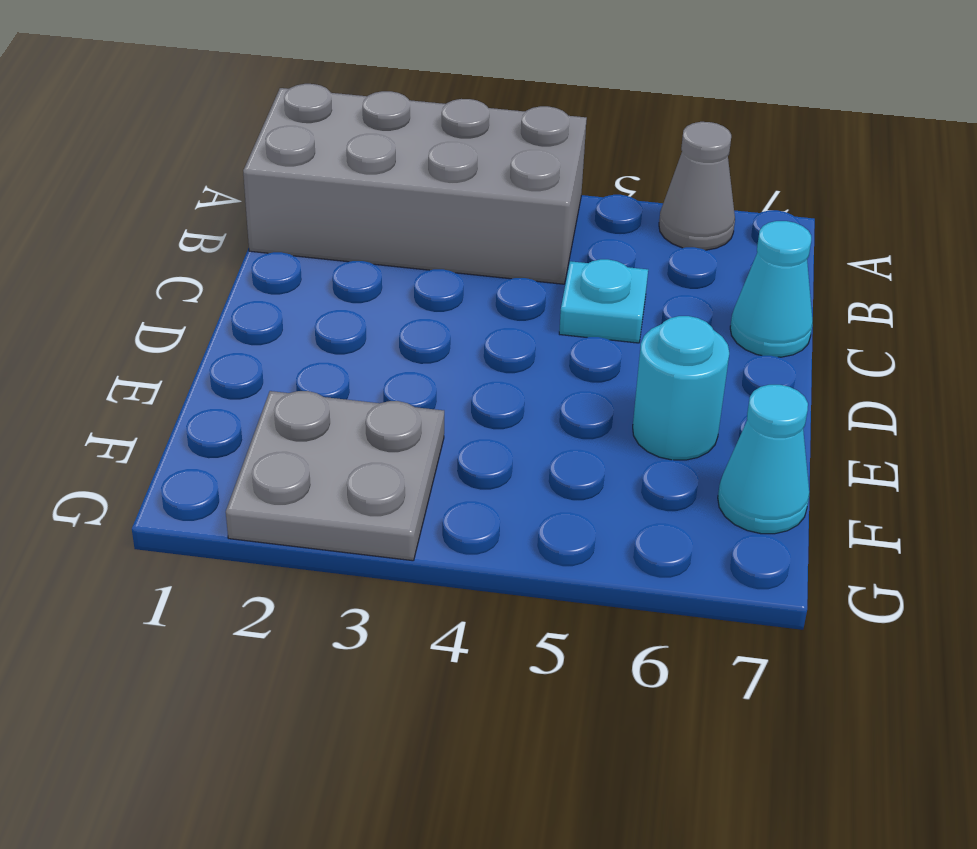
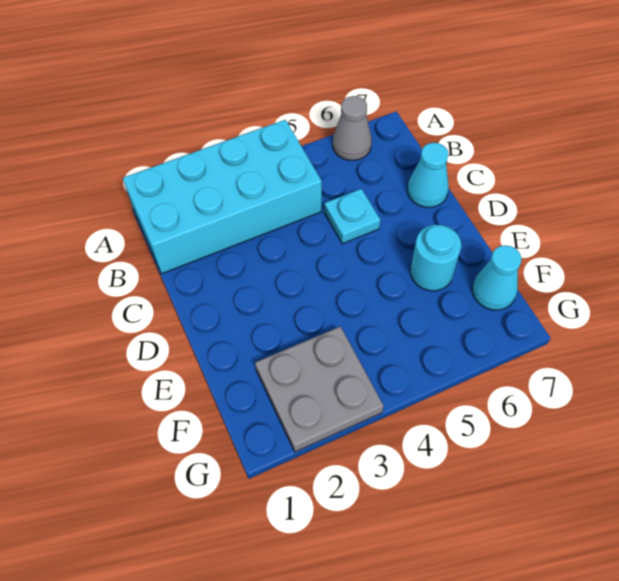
grey brick A1:B4 level 1 -> cyan brick A1:B4 level 1

